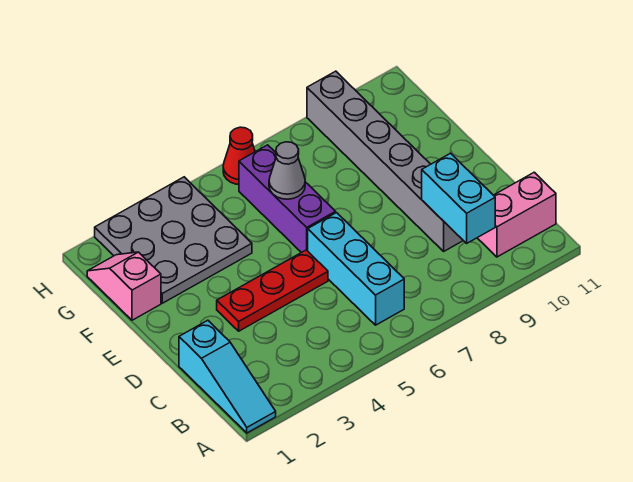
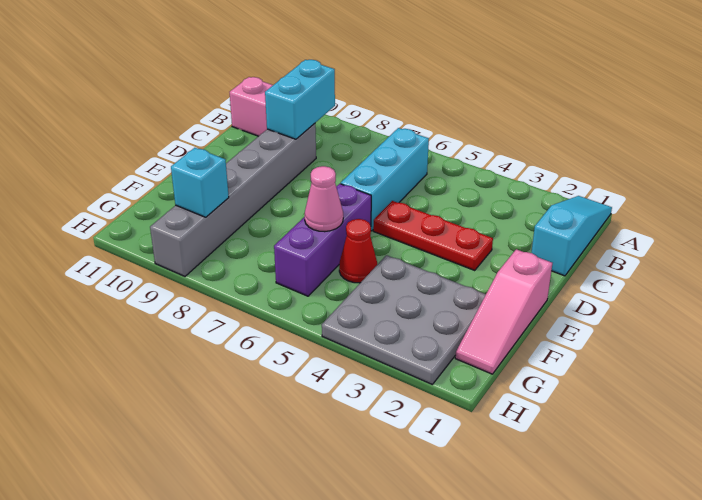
pink slope F1:G1 level 1 top F -> pink slope E1:G1 level 1 top E
grey cone F6 level 2 -> pink cone F6 level 2
none -> cyan brick G9 level 2
red cone H6 level 1 -> red cone F5 level 1

